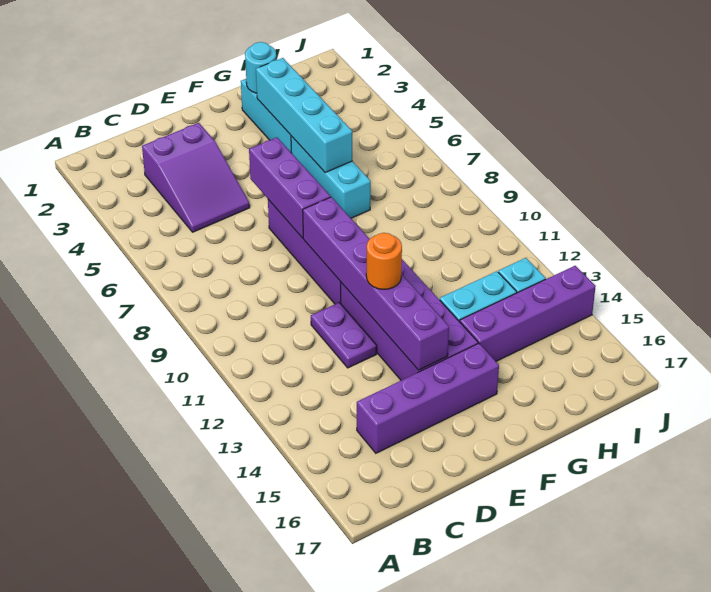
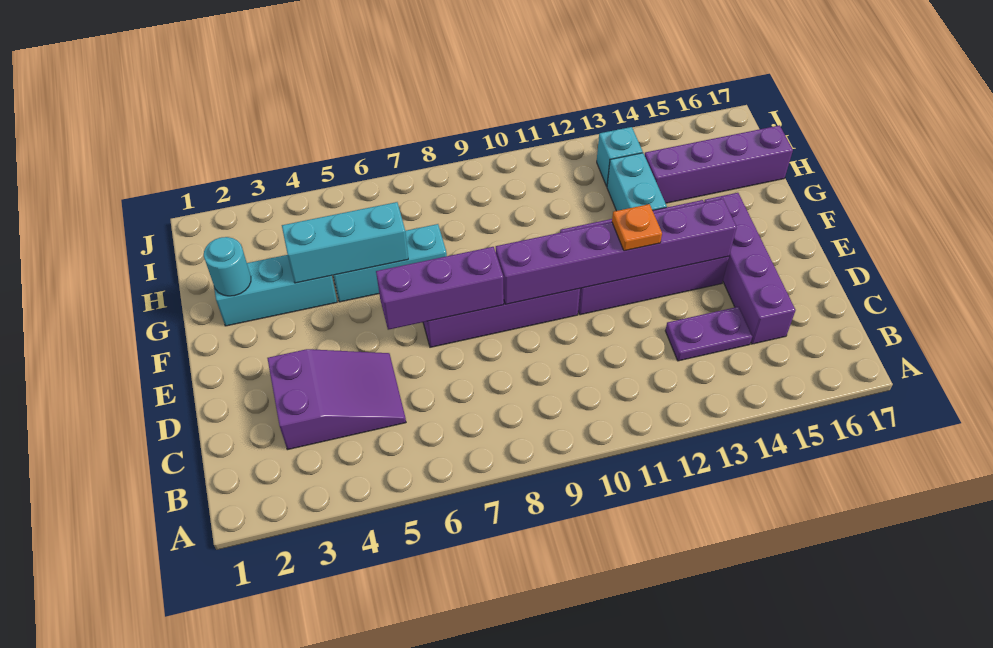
purple plate D11:D12 level 1 -> purple plate C13:C14 level 1
orange round brick E12 level 3 -> orange plate E12 level 3
cyan brick G3:G6 level 2 -> cyan brick G4:G6 level 2
purple brick G14:J14 level 1 -> purple brick H14:H17 level 1

